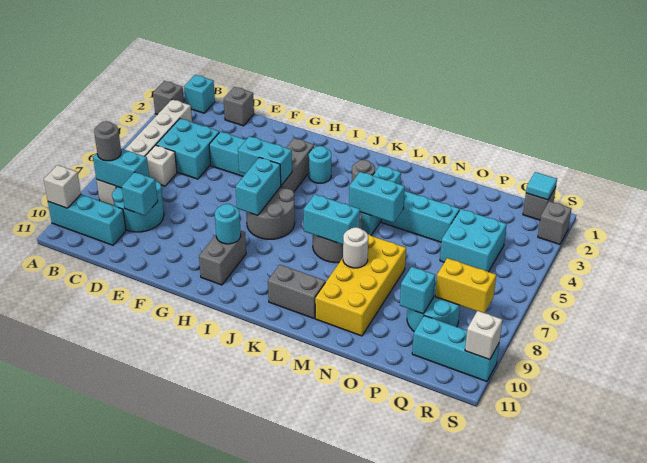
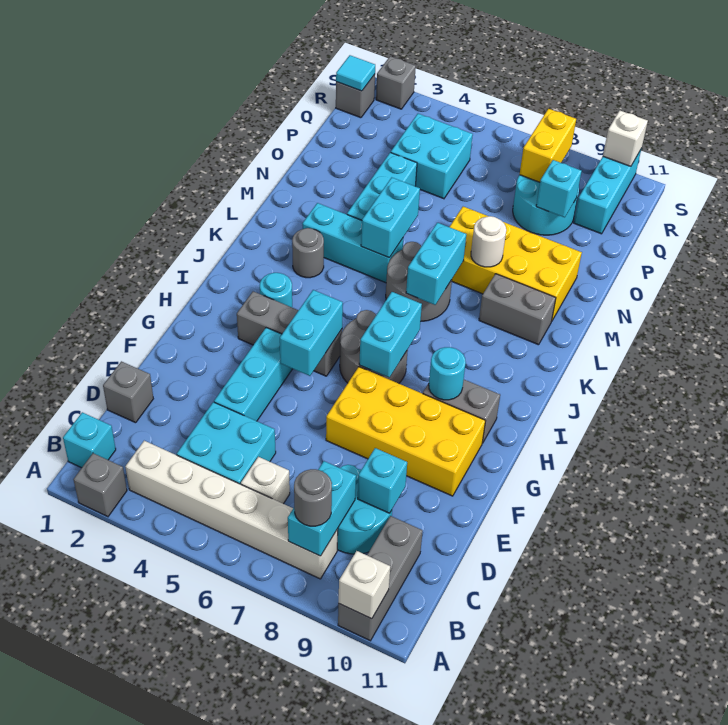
cyan brick A10:C10 level 1 -> grey brick A10:C10 level 1
none -> yellow brick F7:G10 level 1
cyan brick H6:H7 level 2 -> cyan brick H7:I7 level 2
grey brick K10:L10 level 1 -> grey brick L9:L10 level 1

